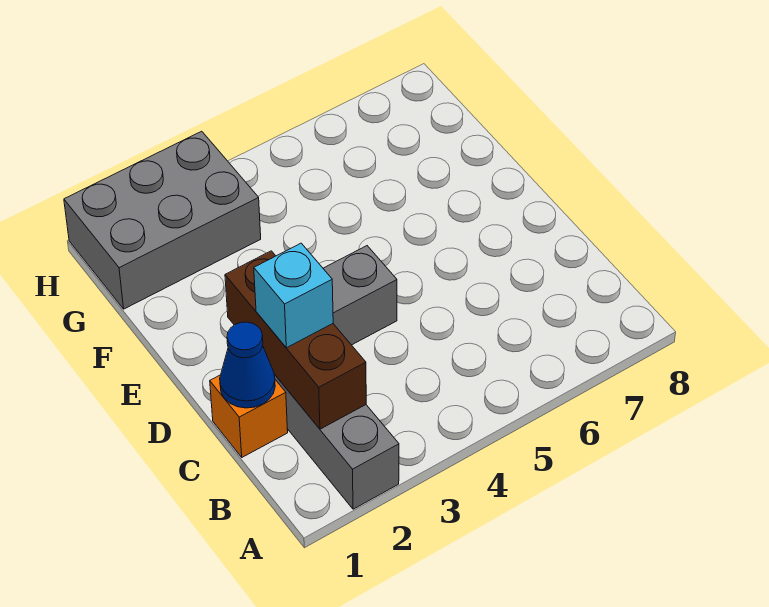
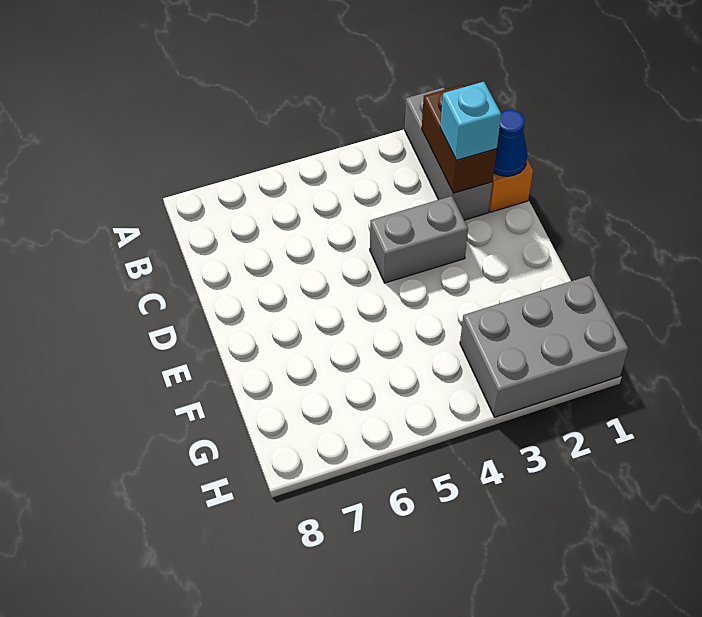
brown brick B2:D2 level 2 -> brown brick B2:C2 level 2

